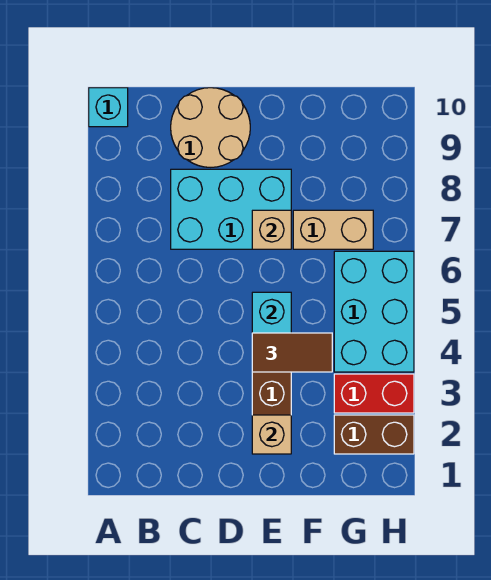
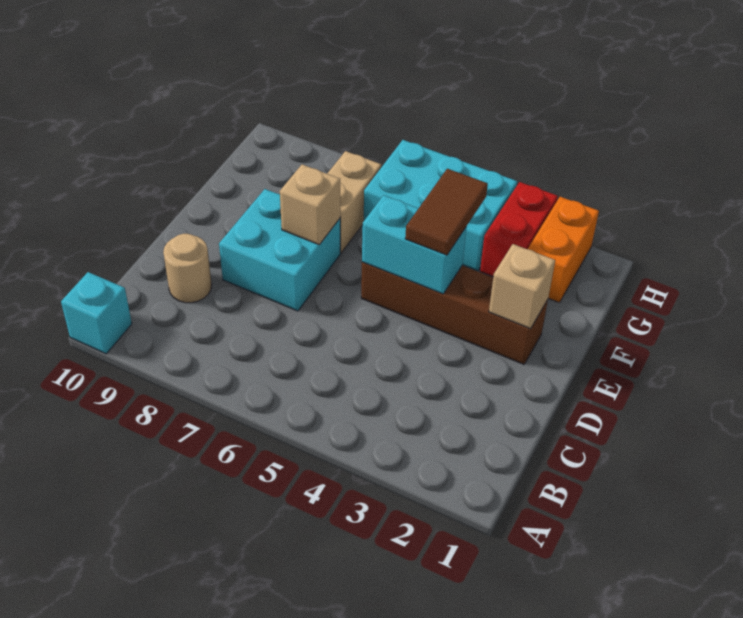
cyan brick C7:E8 level 1 -> cyan brick D7:E8 level 1
tan round brick C9:D10 level 1 -> tan round brick C9 level 1
brown brick G2:H2 level 1 -> orange brick G2:H2 level 1

